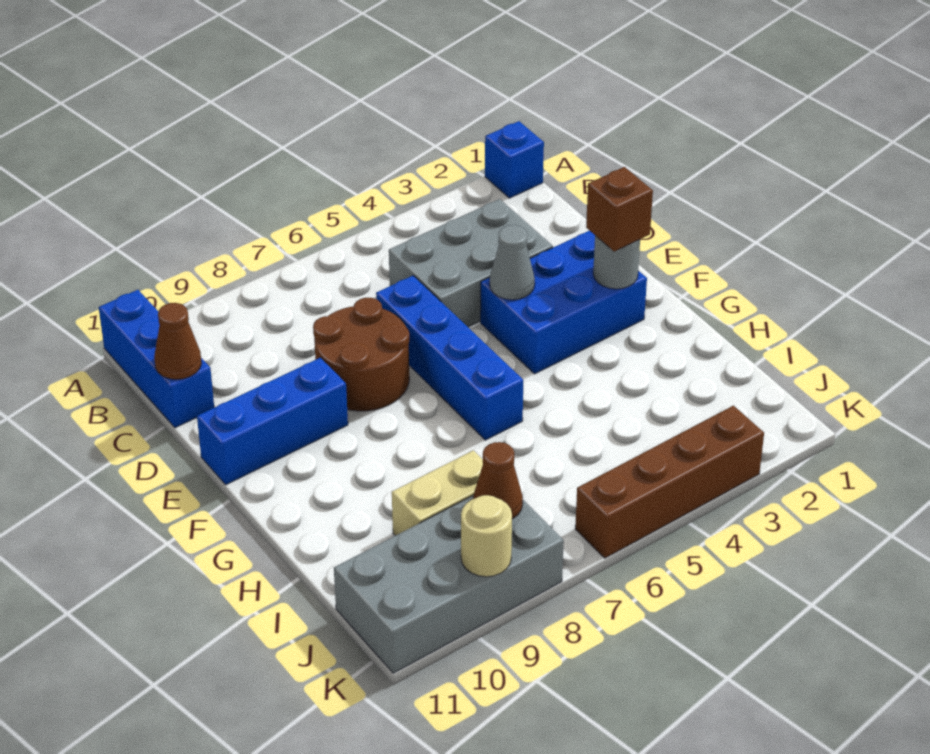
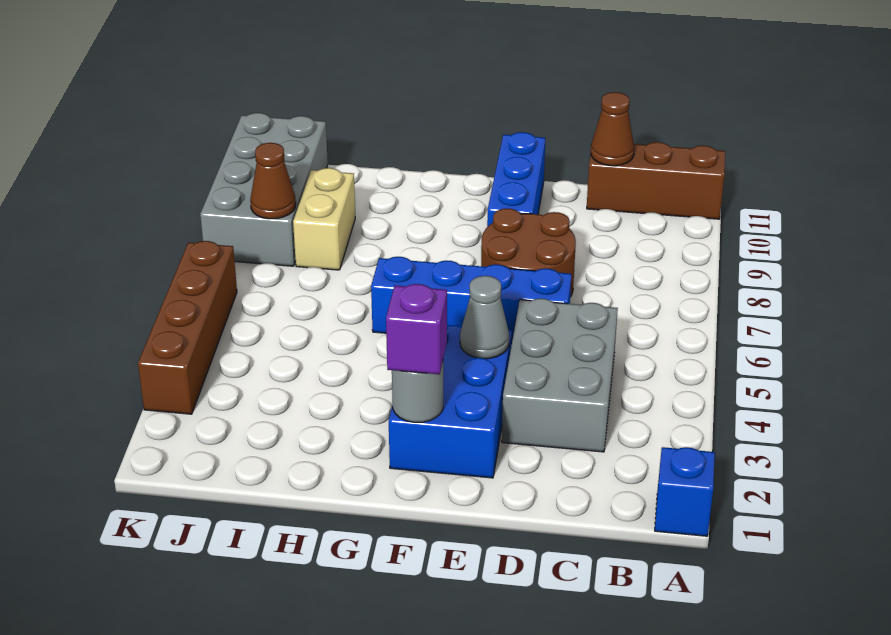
blue brick A11:C11 level 1 -> brown brick A11:C11 level 1
brown brick F2 level 3 -> purple brick F2 level 3
tan round brick K9 level 2 -> none

